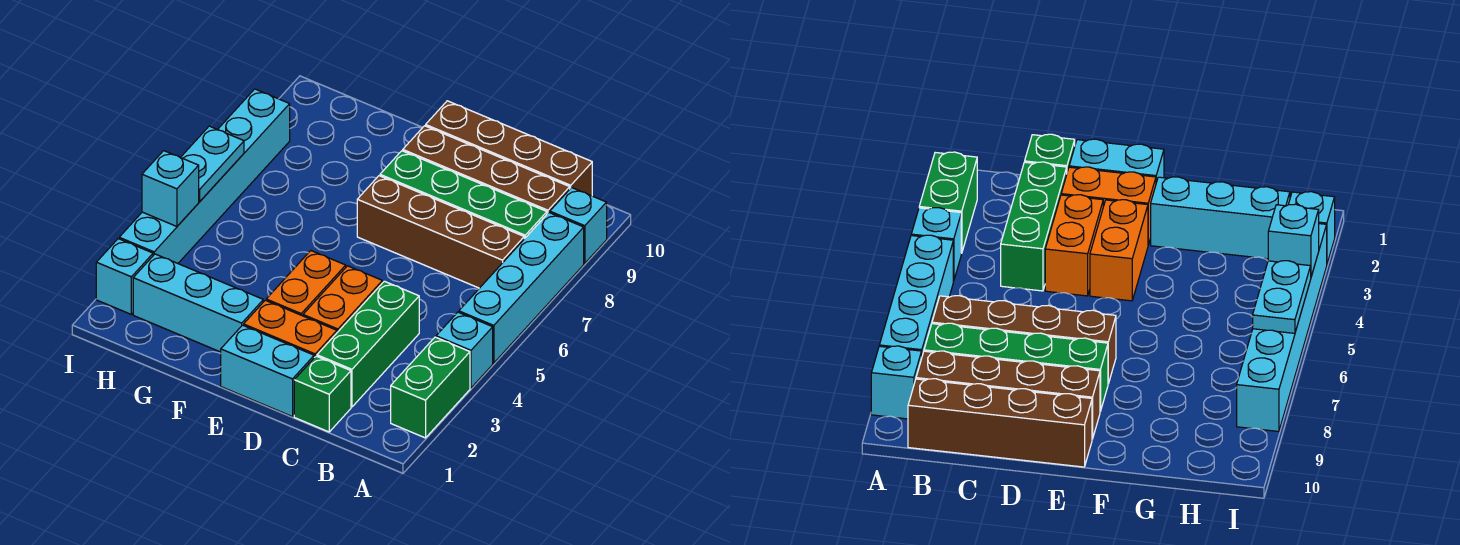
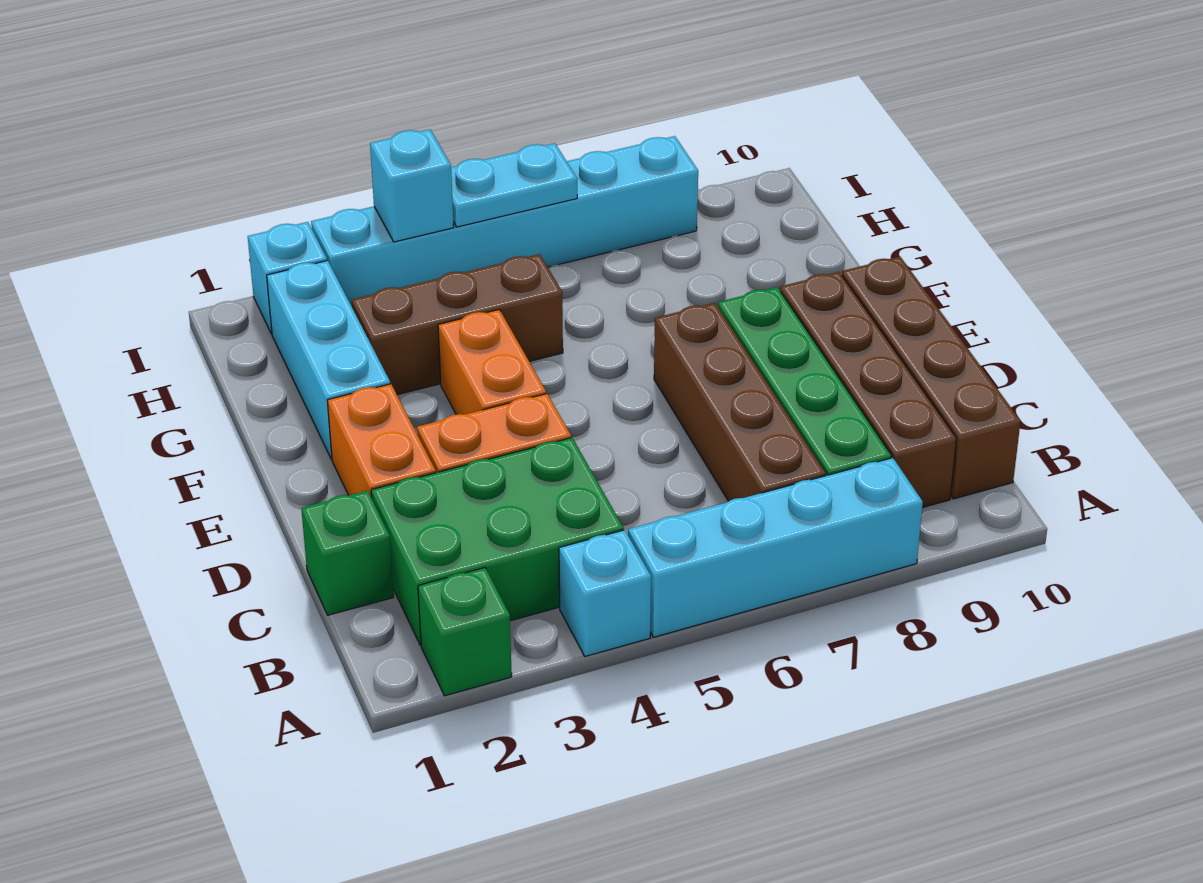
green brick A2:A3 level 1 -> green brick A2 level 1
cyan brick A9 level 1 -> none
green brick C2:C4 level 1 -> green brick B2:C4 level 1
cyan brick D1:E1 level 1 -> none
orange brick E3:E4 level 1 -> orange brick E4:F4 level 1
none -> brown brick G3:G5 level 1

